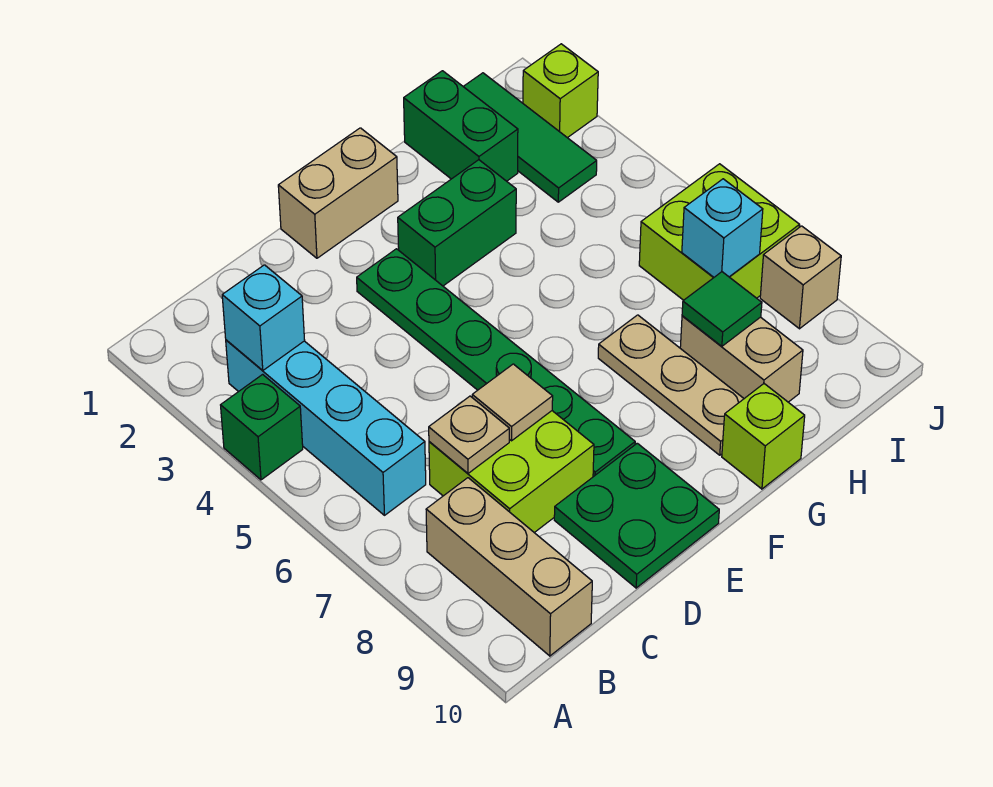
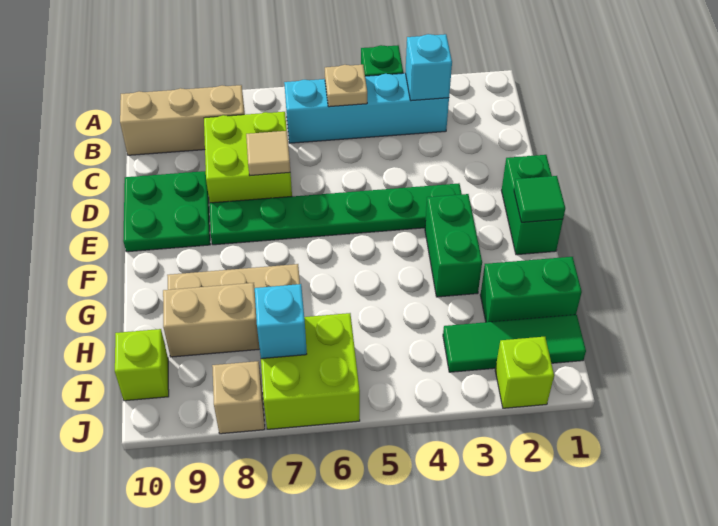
tan plate C7 level 2 -> tan plate B5 level 2
tan brick E1:F1 level 1 -> green brick E1:F1 level 1
lime brick G10 level 1 -> lime brick I10 level 1
green tile H8 level 2 -> green tile F1 level 2

